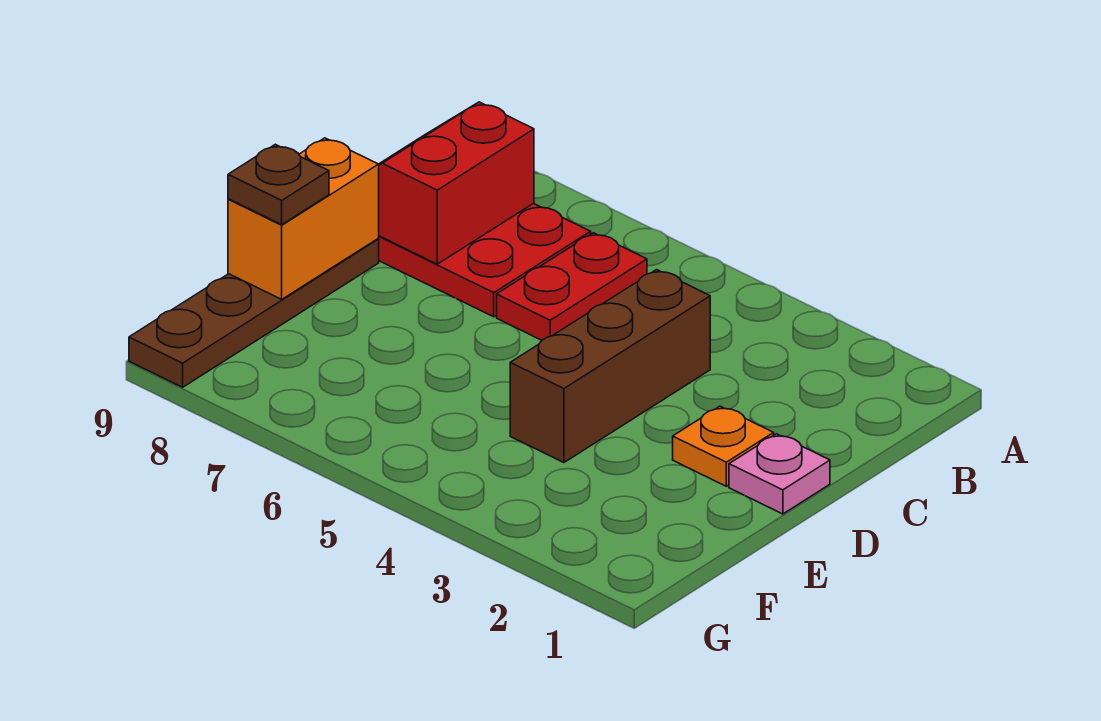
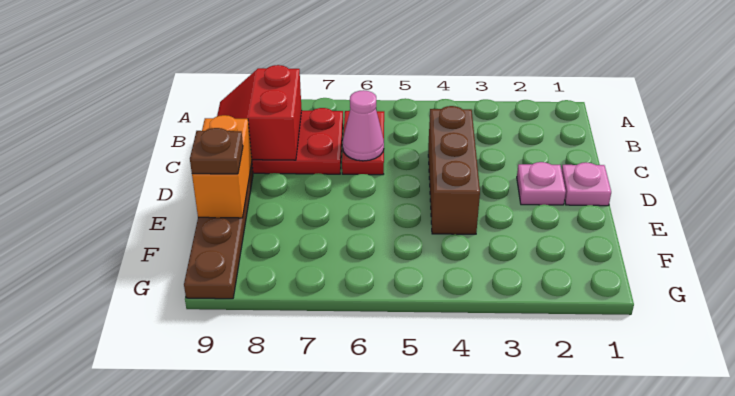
none -> pink cone C6 level 2
orange plate D2 level 1 -> pink plate D2 level 1

